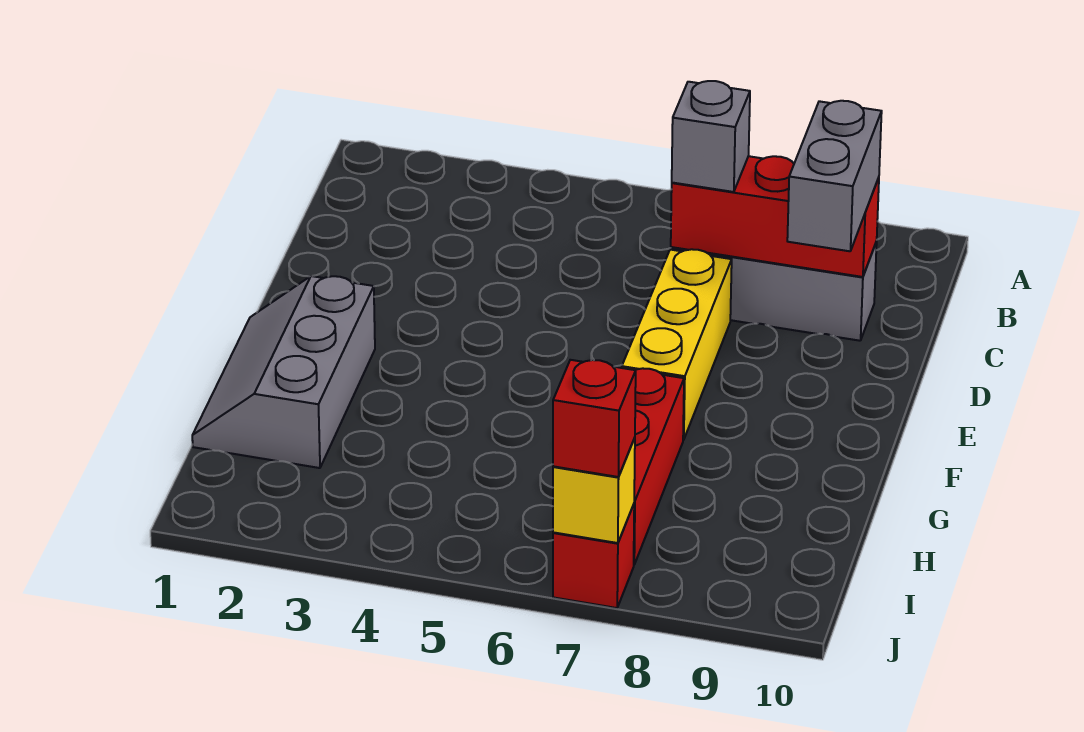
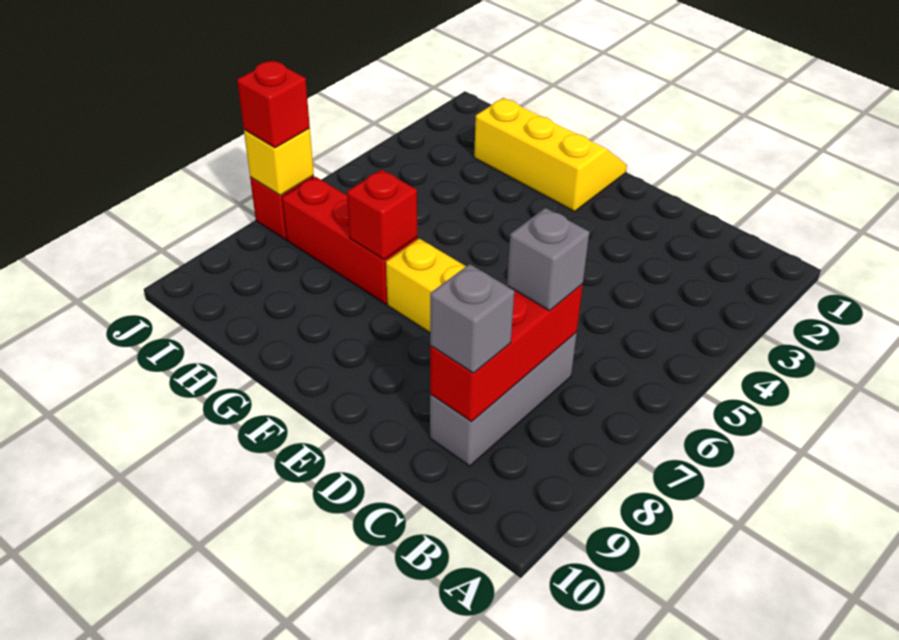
grey brick C9:D9 level 3 -> grey brick C9 level 3
grey slope F1:H2 level 1 top 2 -> yellow slope F1:H2 level 1 top 2
none -> red brick G7 level 2

